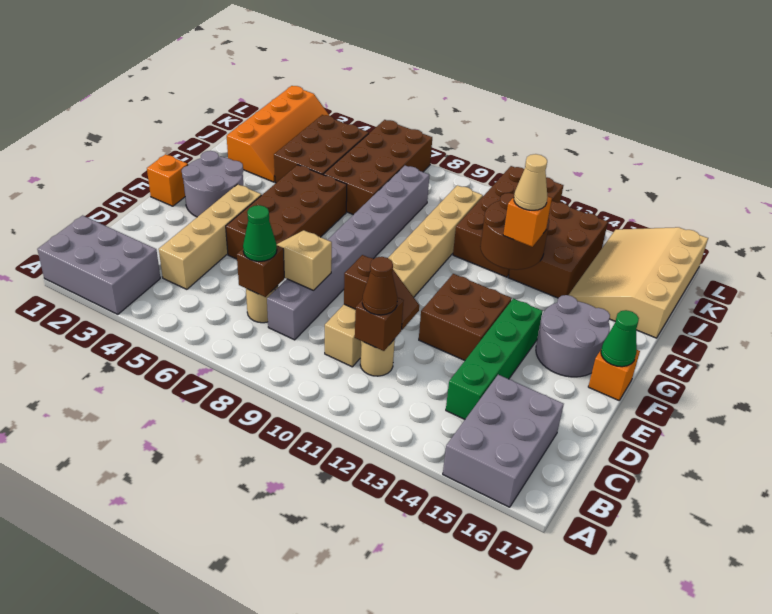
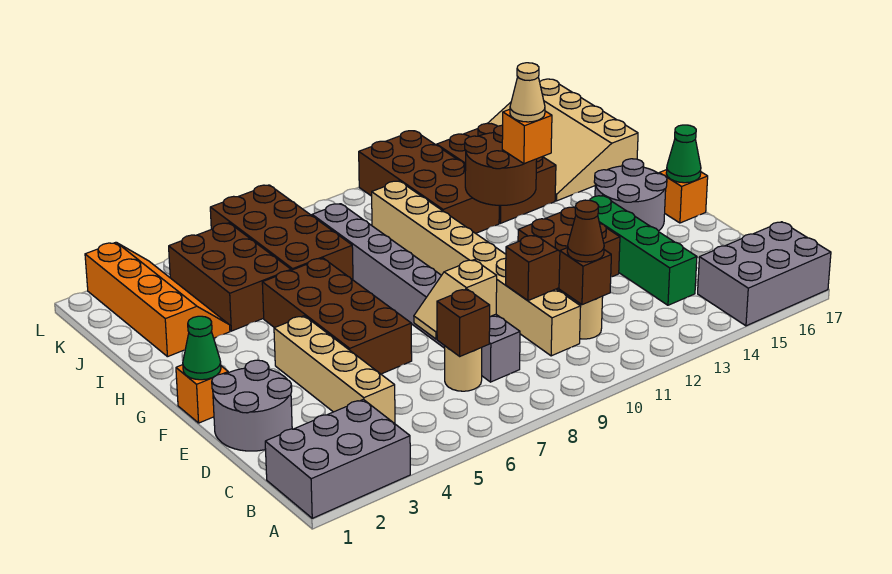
grey brick A15:C16 level 1 -> grey brick A15:B17 level 1
green cone C7 level 3 -> green cone F1 level 2
grey round brick F2:G3 level 1 -> grey round brick D1:E2 level 1

